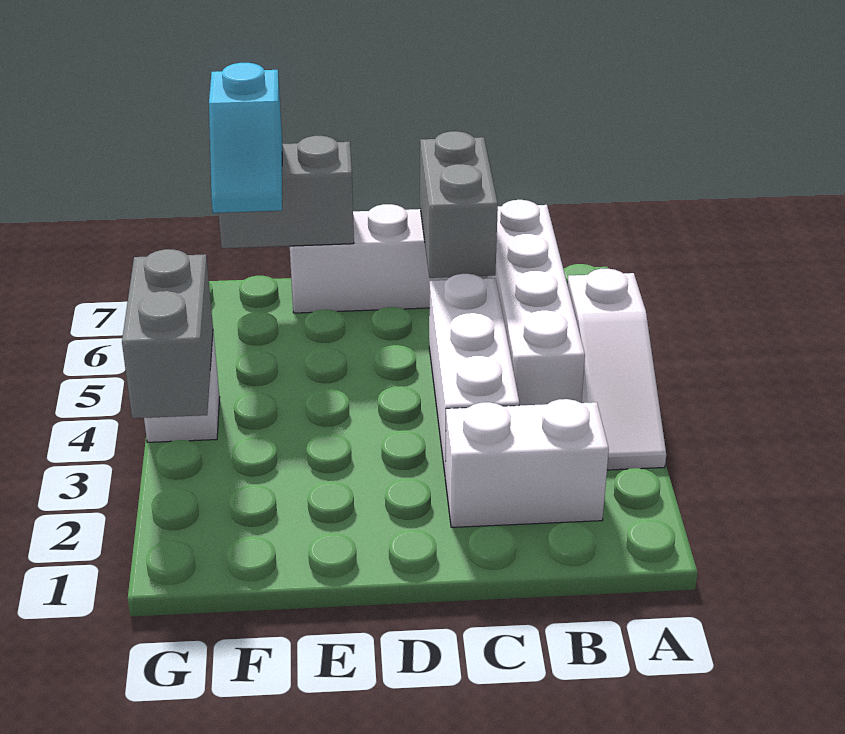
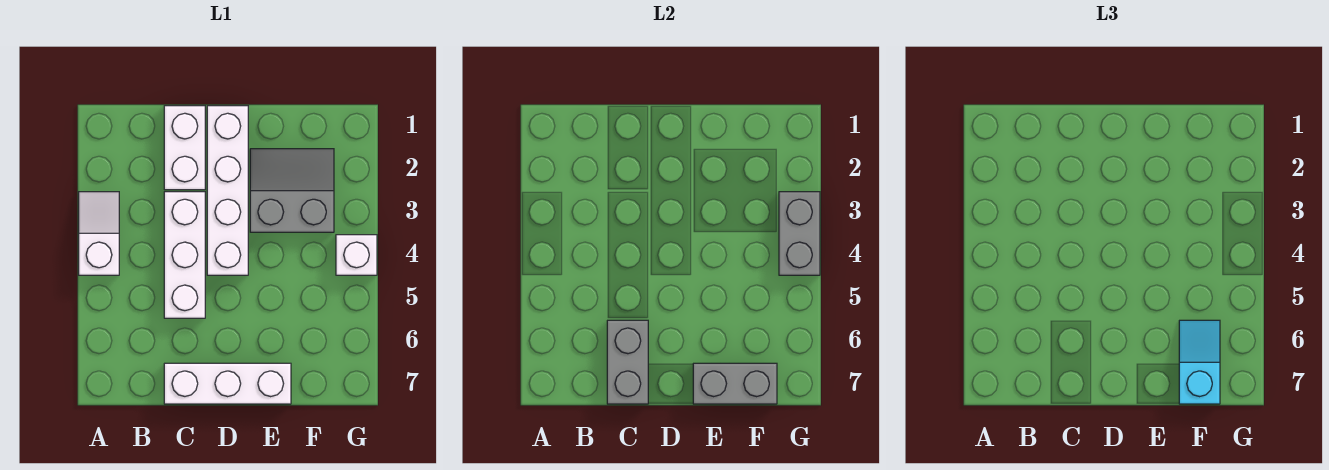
white slope A3:A5 level 1 top 5 -> white slope A3:A4 level 1 top 4
white brick B2:C2 level 1 -> white brick C1:C2 level 1
white brick B4:B7 level 1 -> white brick D1:D4 level 1
none -> grey slope E2:F3 level 1 top 3

